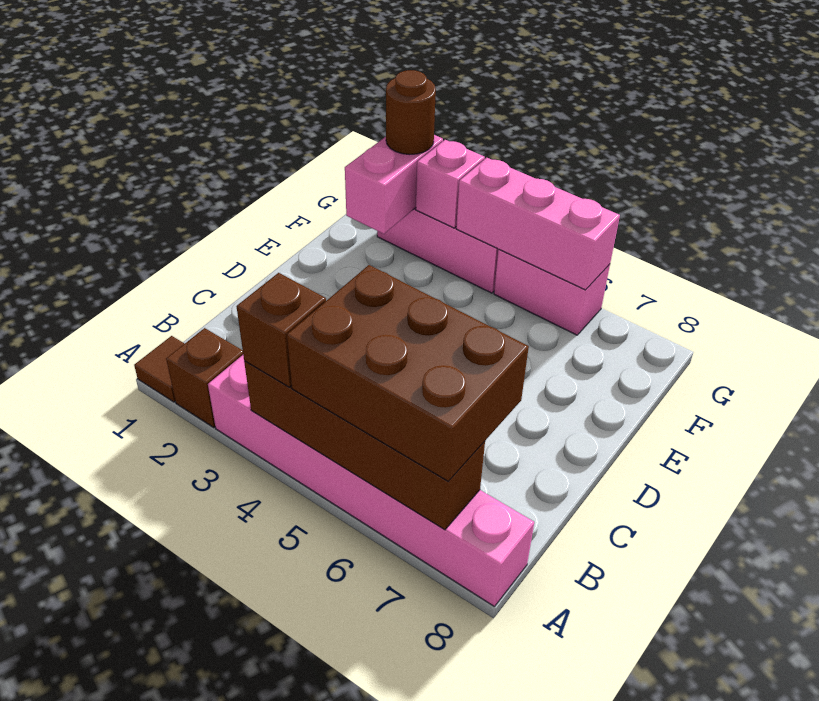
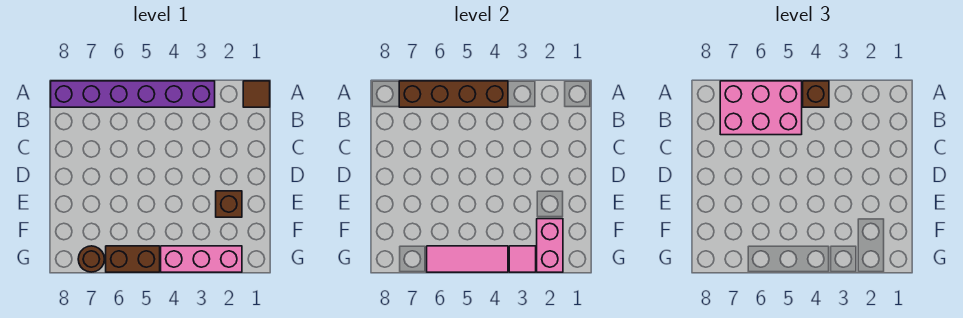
brown brick A2 level 1 -> brown brick E2 level 1
pink brick A3:A8 level 1 -> purple brick A3:A8 level 1
brown brick A5:B7 level 3 -> pink brick A5:B7 level 3
brown round brick G2 level 3 -> brown round brick G7 level 1
pink brick G3 level 2 -> pink tile G3 level 2
pink brick G4:G6 level 2 -> pink tile G4:G6 level 2
pink brick G5:G6 level 1 -> brown brick G5:G6 level 1

